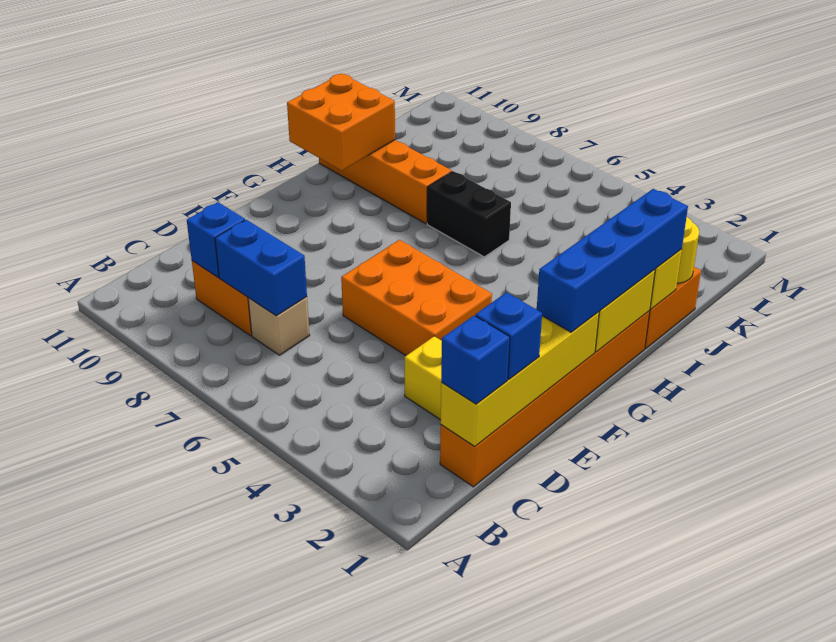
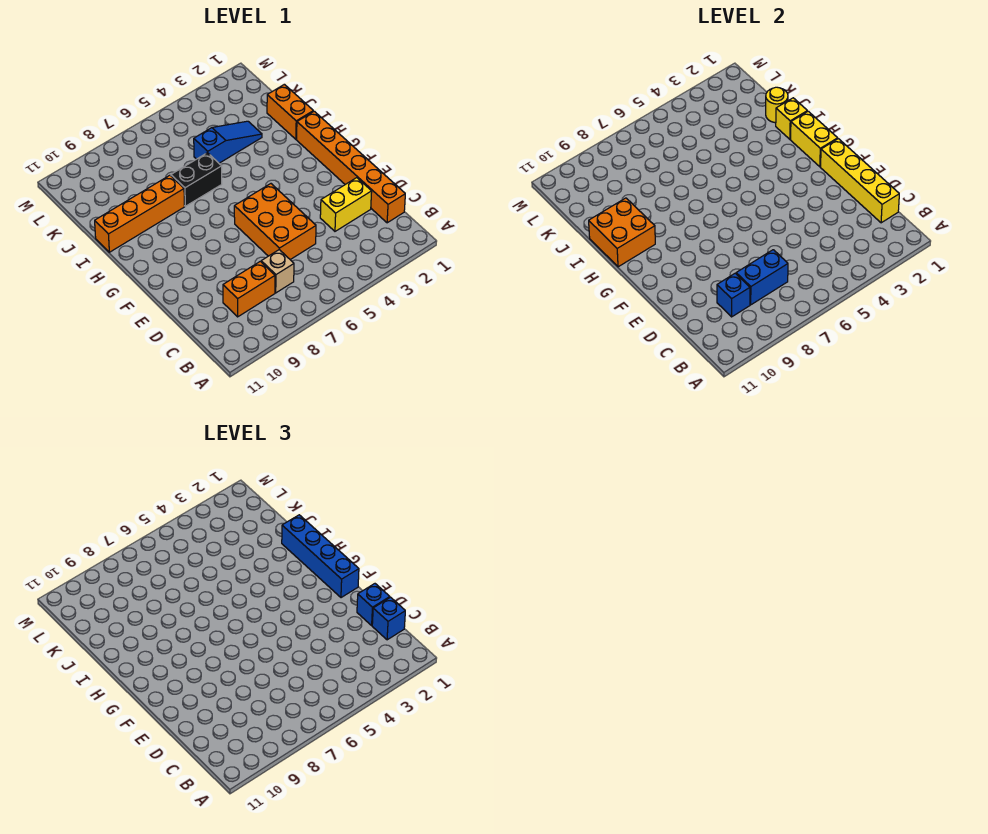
orange brick E4:F6 level 1 -> orange brick D5:F6 level 1
none -> blue slope J3:J5 level 1 top 5

